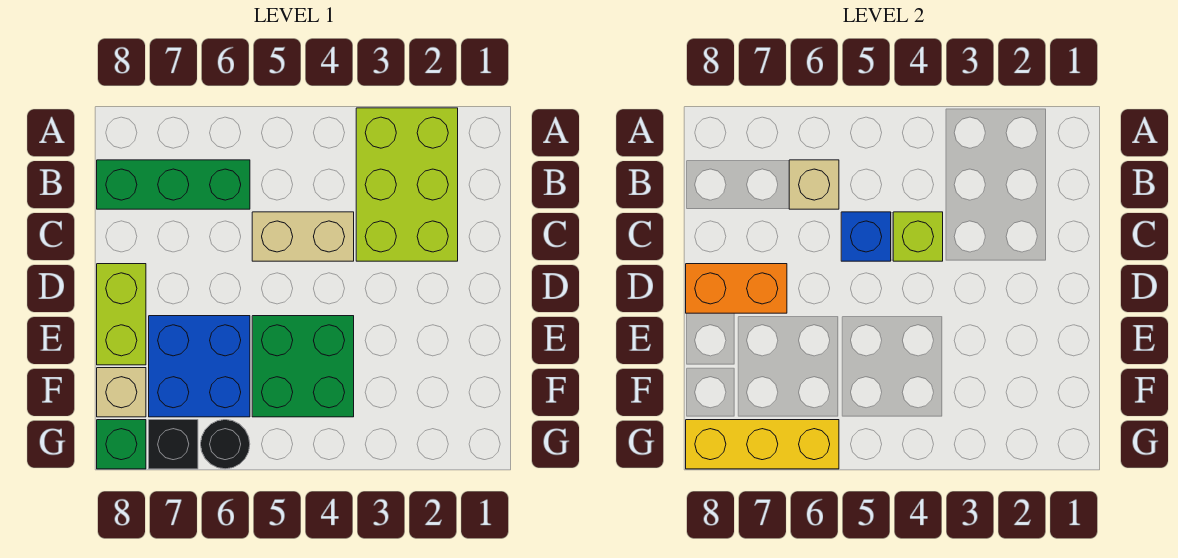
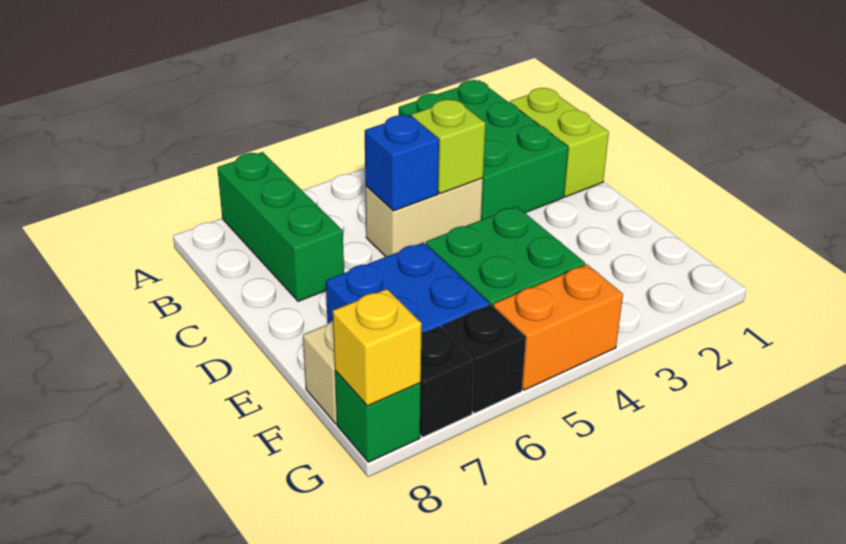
lime brick A2:C3 level 1 -> green brick A2:C3 level 1
green brick B6:B8 level 1 -> green brick A7:C7 level 1
tan brick B6 level 2 -> none
orange brick D7:D8 level 2 -> orange brick G4:G5 level 1
lime brick D8:E8 level 1 -> lime brick B1:C1 level 1
black round brick G6 level 1 -> black brick G6 level 1
yellow brick G6:G8 level 2 -> yellow brick G8 level 2

